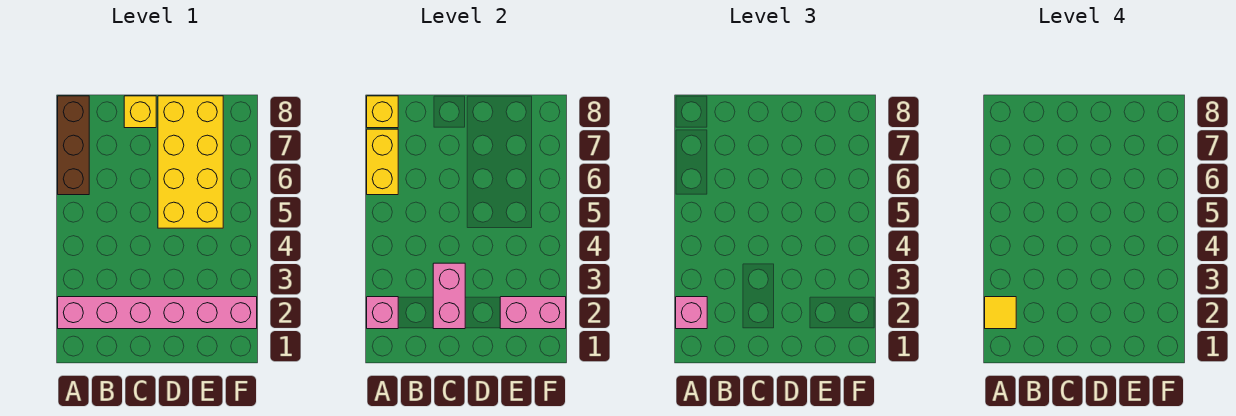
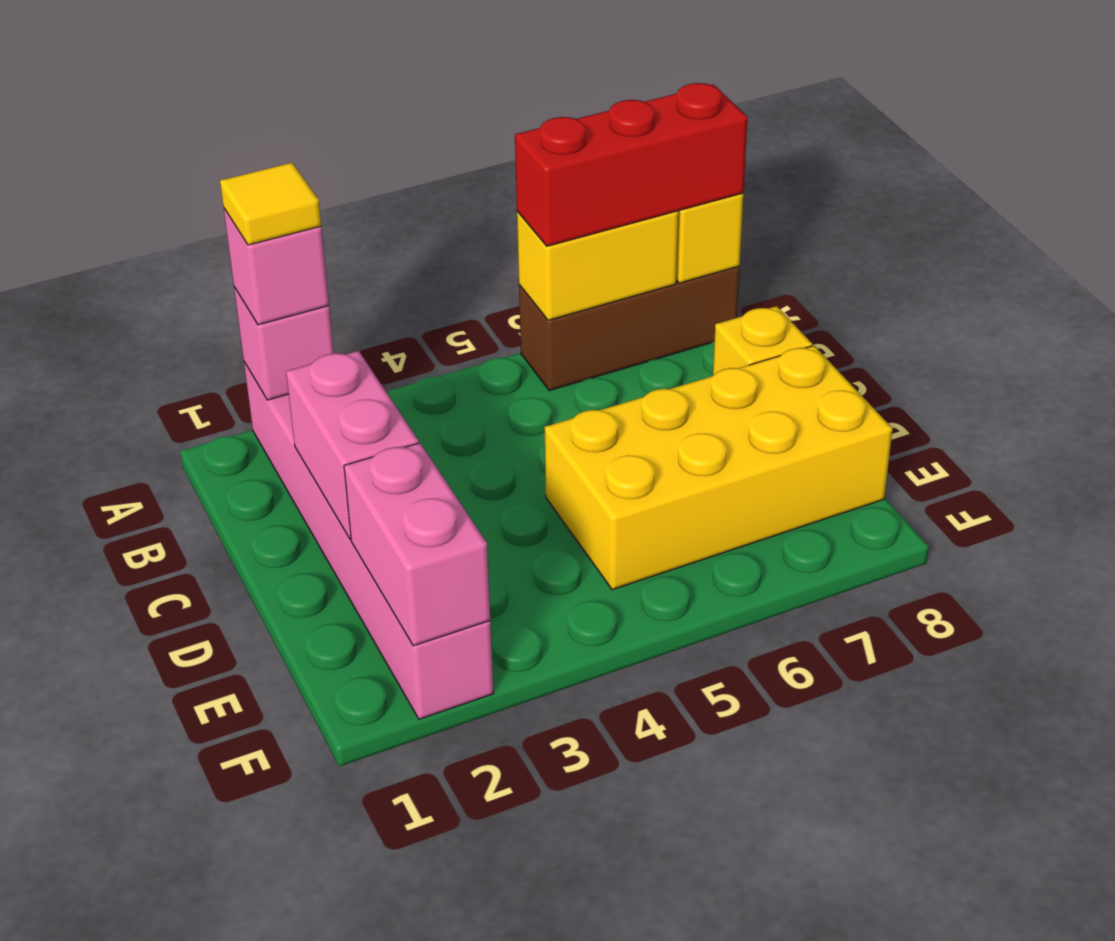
none -> red brick A6:A8 level 3
pink brick C2:C3 level 2 -> pink brick C2:D2 level 2

